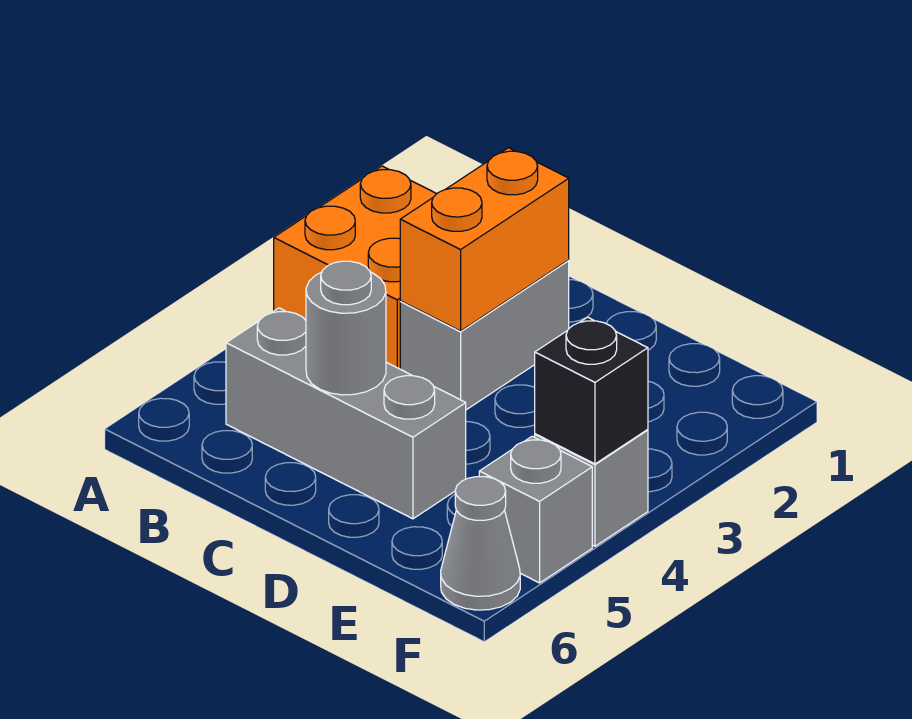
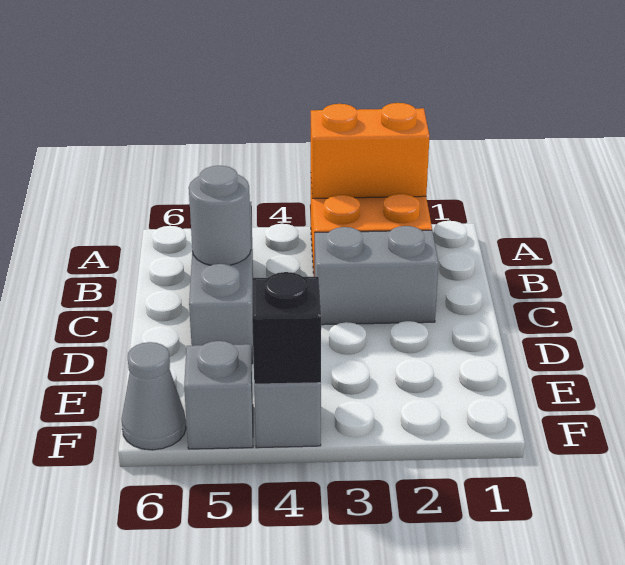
orange brick C2:C3 level 2 -> orange brick A2:A3 level 2

